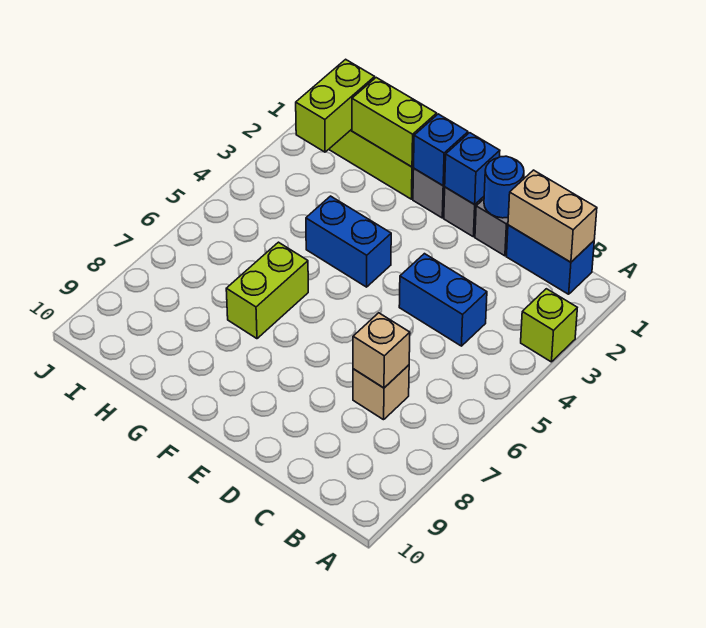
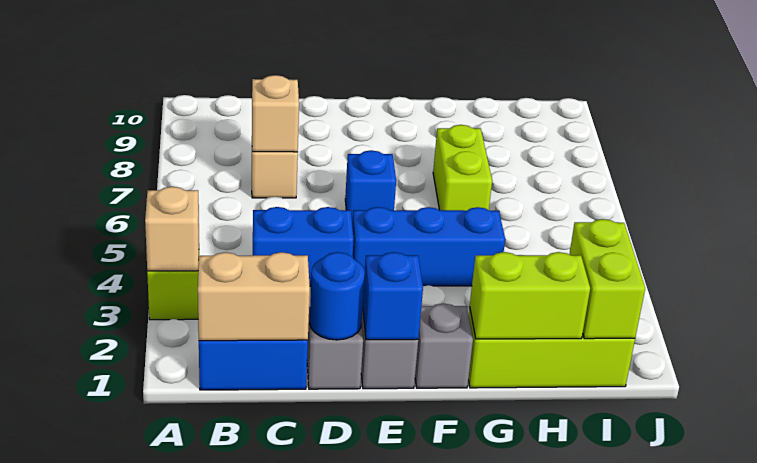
none -> tan brick A3 level 2
blue brick F1 level 2 -> blue brick E6 level 1
blue brick F4:G4 level 1 -> blue brick E4:G4 level 1

